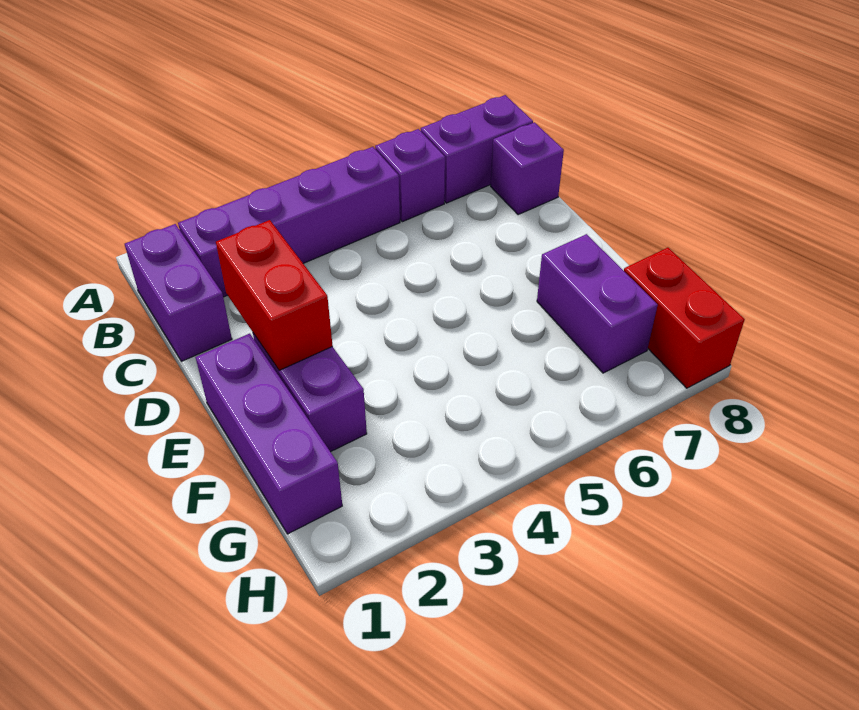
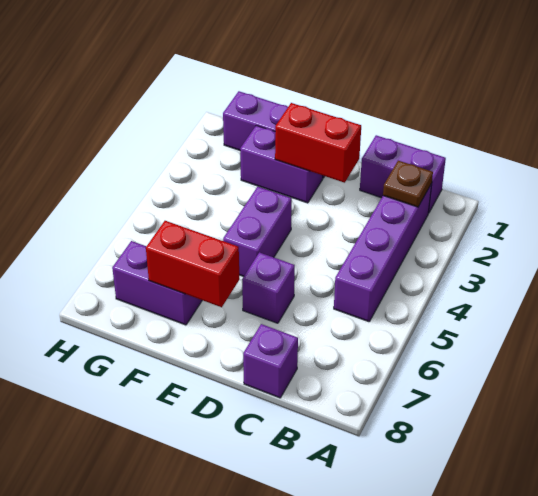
none -> brown plate B2 level 2
purple brick B6 level 1 -> purple brick D6 level 1
purple brick B7:B8 level 1 -> purple brick E4:E5 level 1
red brick G8:H8 level 1 -> red brick E7:F7 level 2

